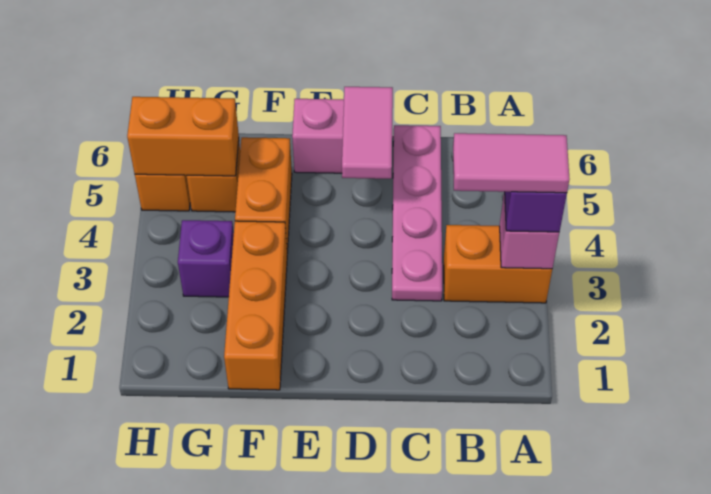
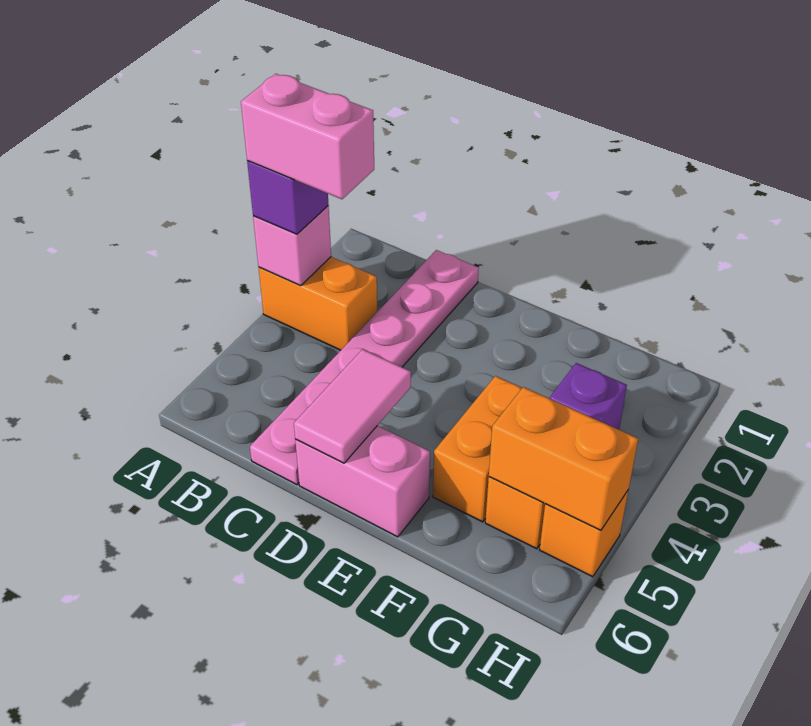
pink tile A3:B3 level 4 -> pink brick A3:B3 level 4
pink plate C3:C6 level 1 -> pink plate C1:C6 level 1
orange brick F1:F3 level 1 -> none

